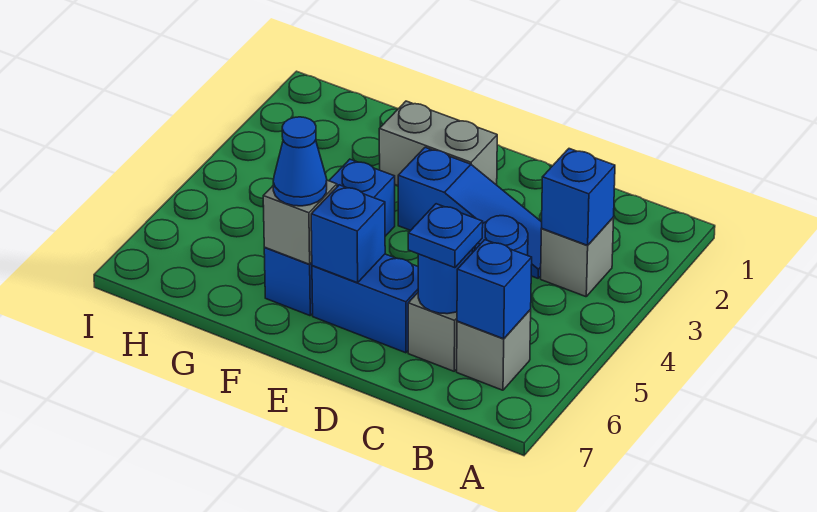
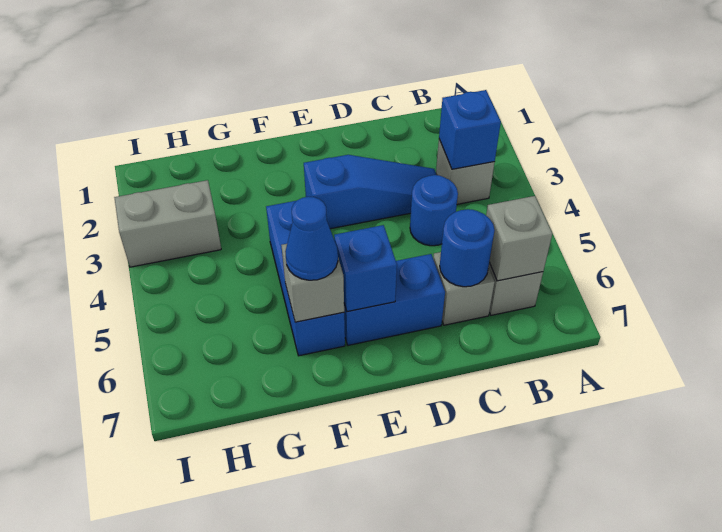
blue brick B6 level 2 -> grey brick B6 level 2
blue plate C6 level 3 -> none
grey brick E2:F2 level 1 -> grey brick H3:I3 level 1

